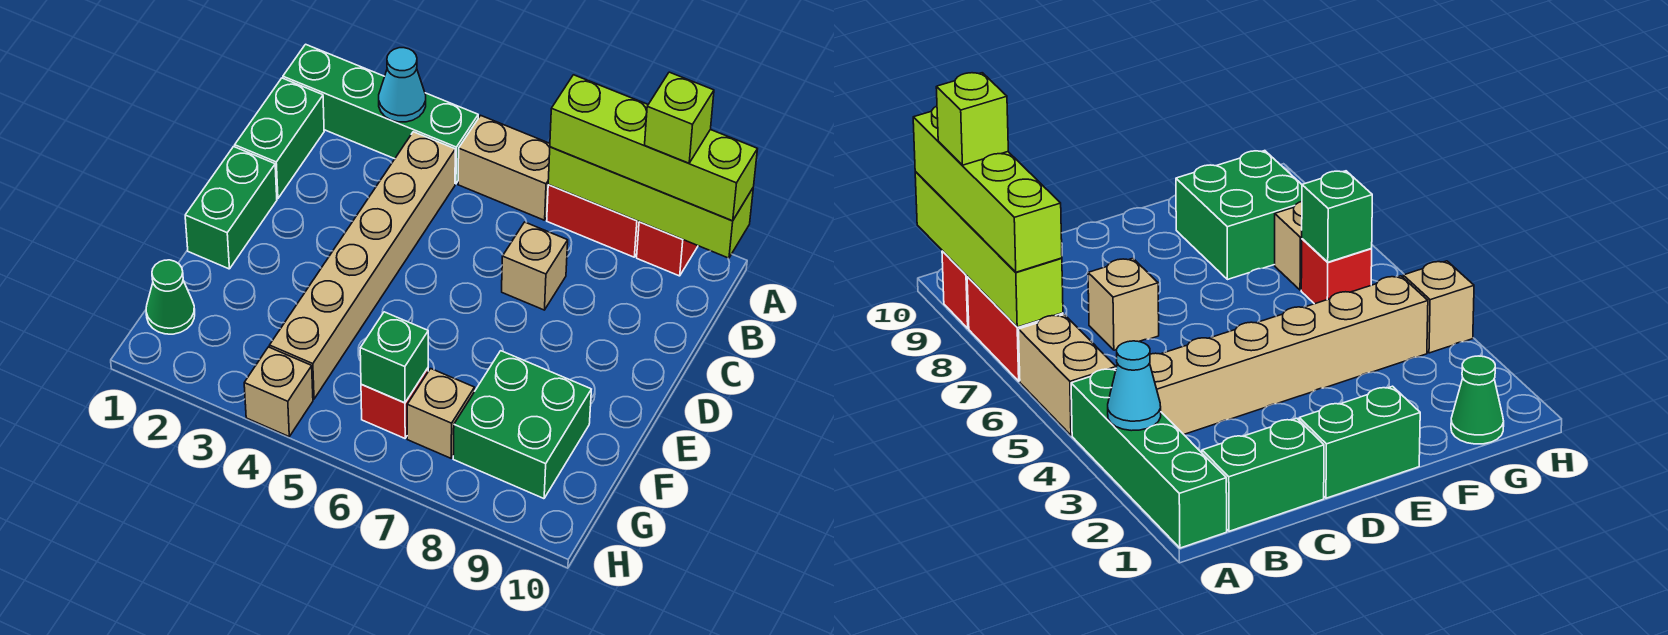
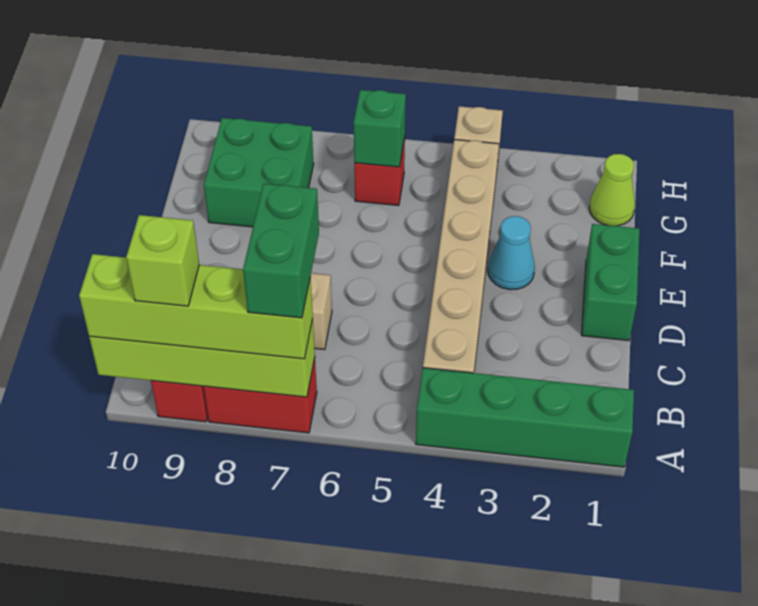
cyan cone A3 level 2 -> cyan cone E3 level 1
tan brick A5:A6 level 1 -> none
green brick B1:C1 level 1 -> green brick A7:B7 level 4
green cone G1 level 1 -> lime cone G1 level 1
tan brick G7 level 1 -> none

